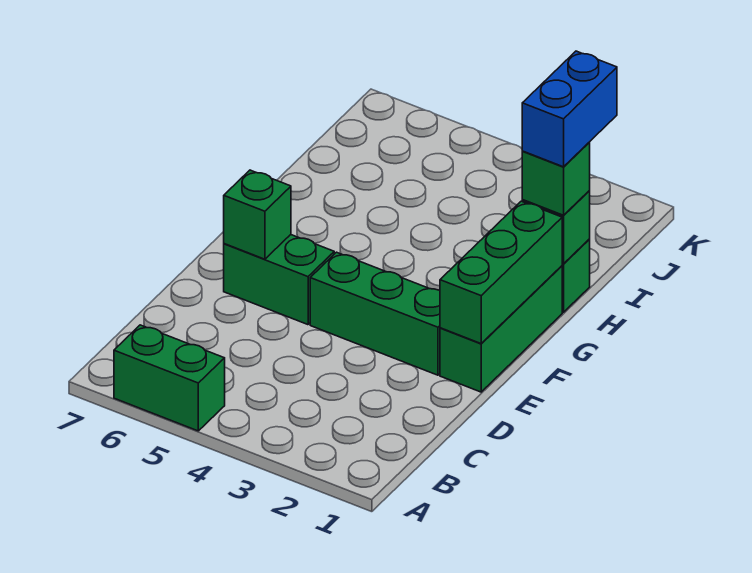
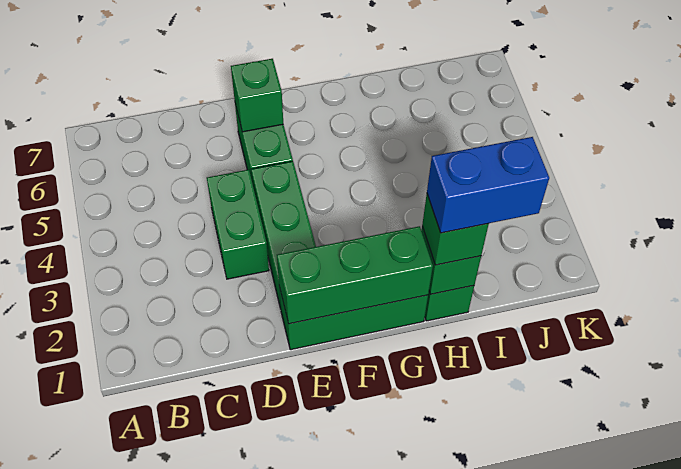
green brick A5:A6 level 1 -> green brick D3:D4 level 1

